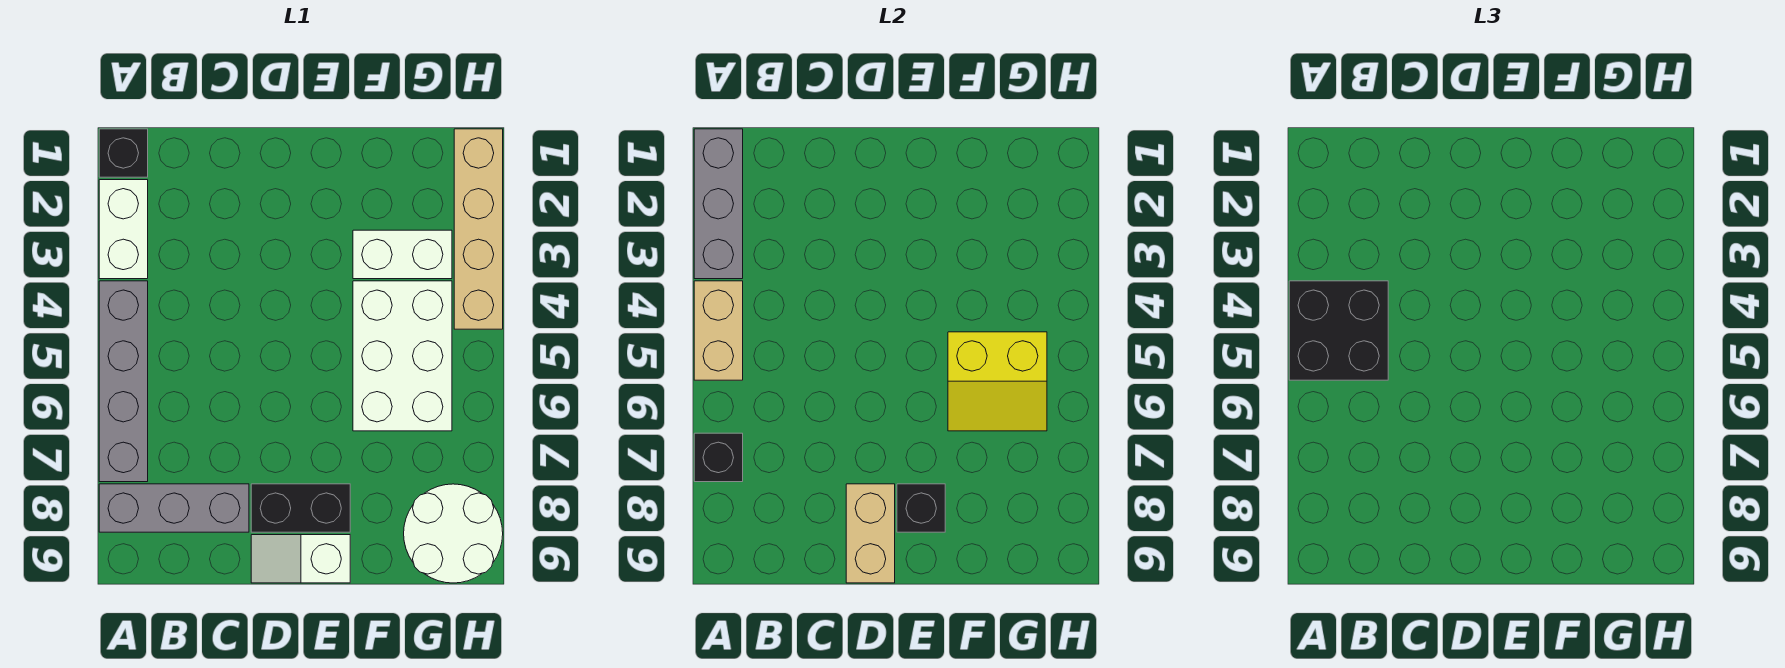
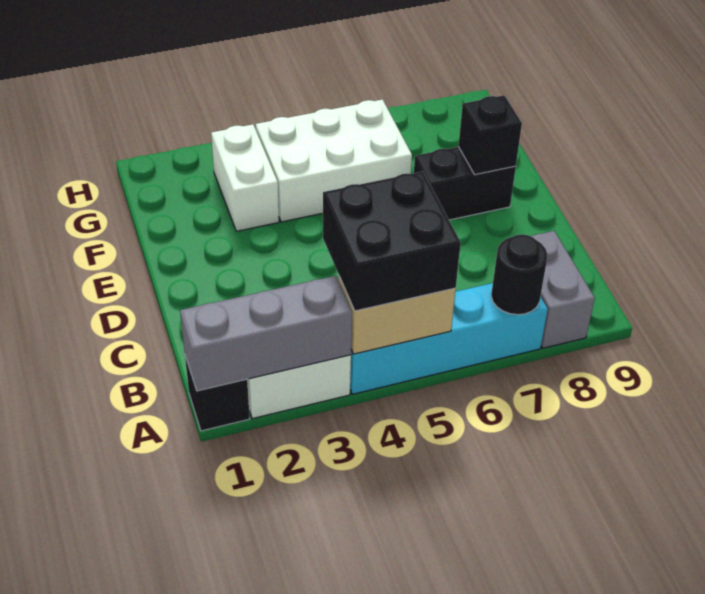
grey brick A4:A7 level 1 -> cyan brick A4:A7 level 1
black brick A7 level 2 -> black round brick A7 level 2
grey brick A8:C8 level 1 -> grey brick A8:B8 level 1
black brick D8:E8 level 1 -> black brick E7:E8 level 1
tan brick D8:D9 level 2 -> none
white slope D9:E9 level 1 top E -> none
yellow slope F5:G6 level 2 top 5 -> none
white round brick G8:H9 level 1 -> none
tan brick H1:H4 level 1 -> none

